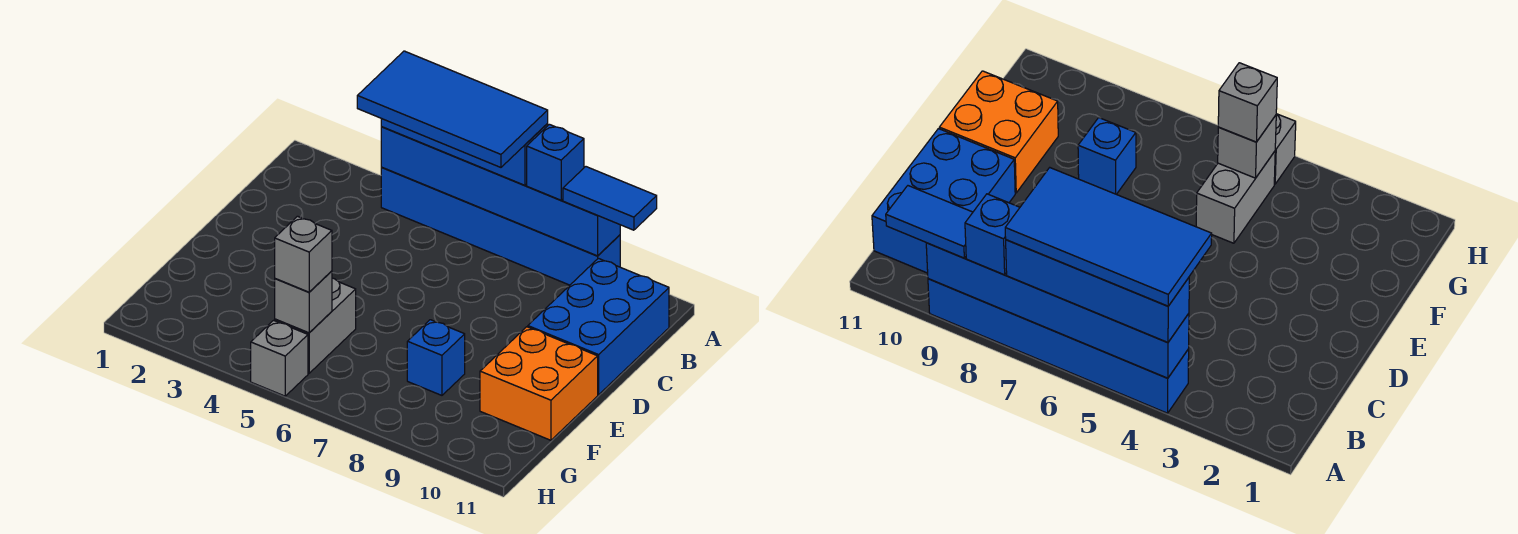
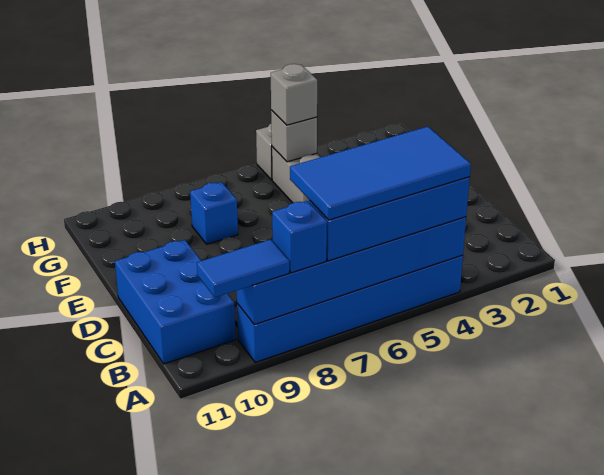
orange brick E10:F11 level 1 -> none

